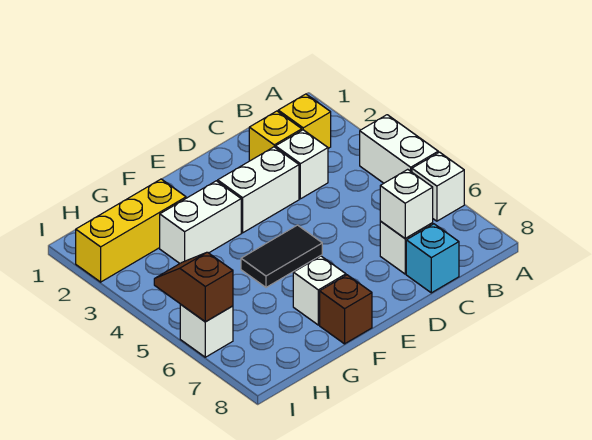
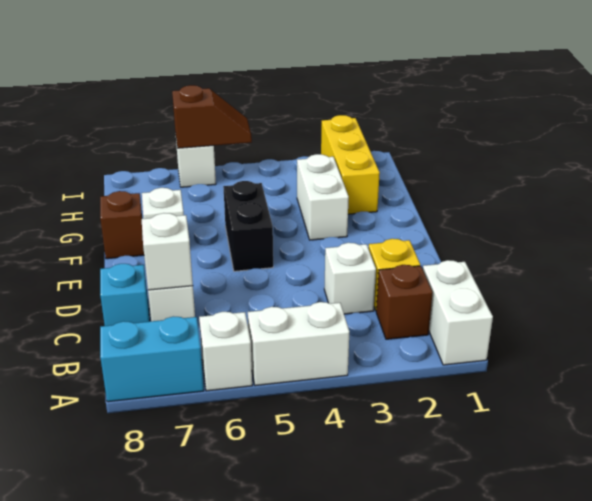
none -> cyan brick A7:A8 level 1
yellow brick B2 level 1 -> brown brick B2 level 1
white brick D3:E3 level 1 -> white brick A1:B1 level 1
black tile E5:F5 level 1 -> black brick E5:F5 level 1

